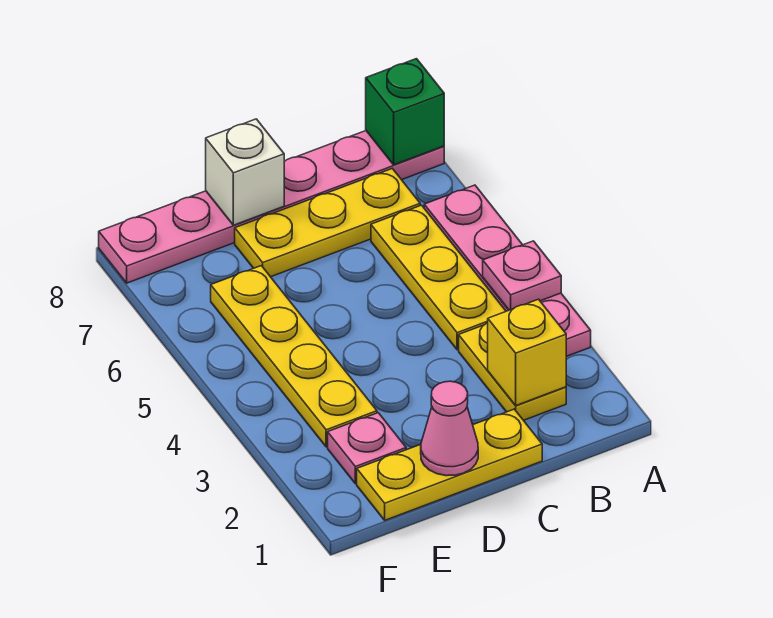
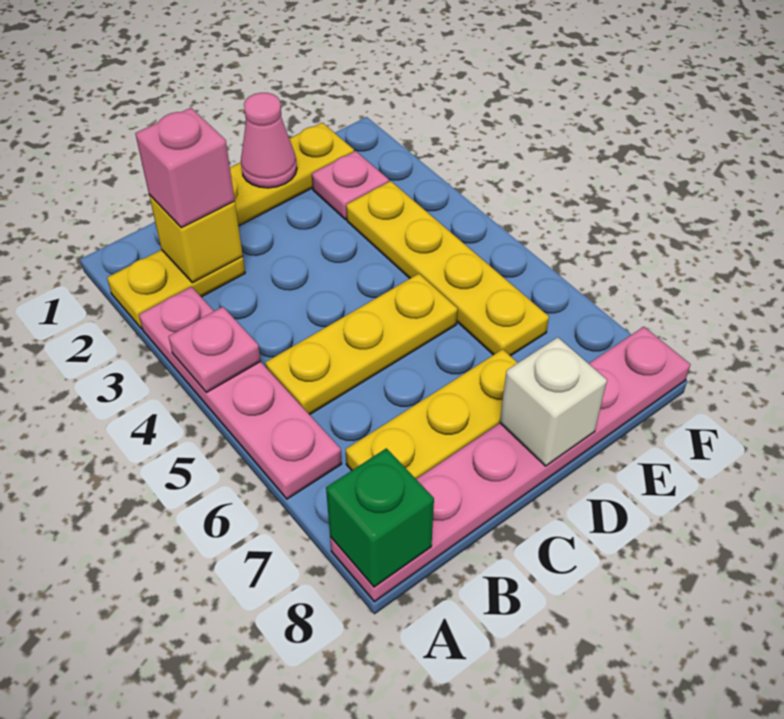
yellow plate B2:B3 level 1 -> yellow plate A2:B2 level 1
none -> pink brick B2 level 3
yellow plate B4:B6 level 1 -> yellow plate B5:D5 level 1

